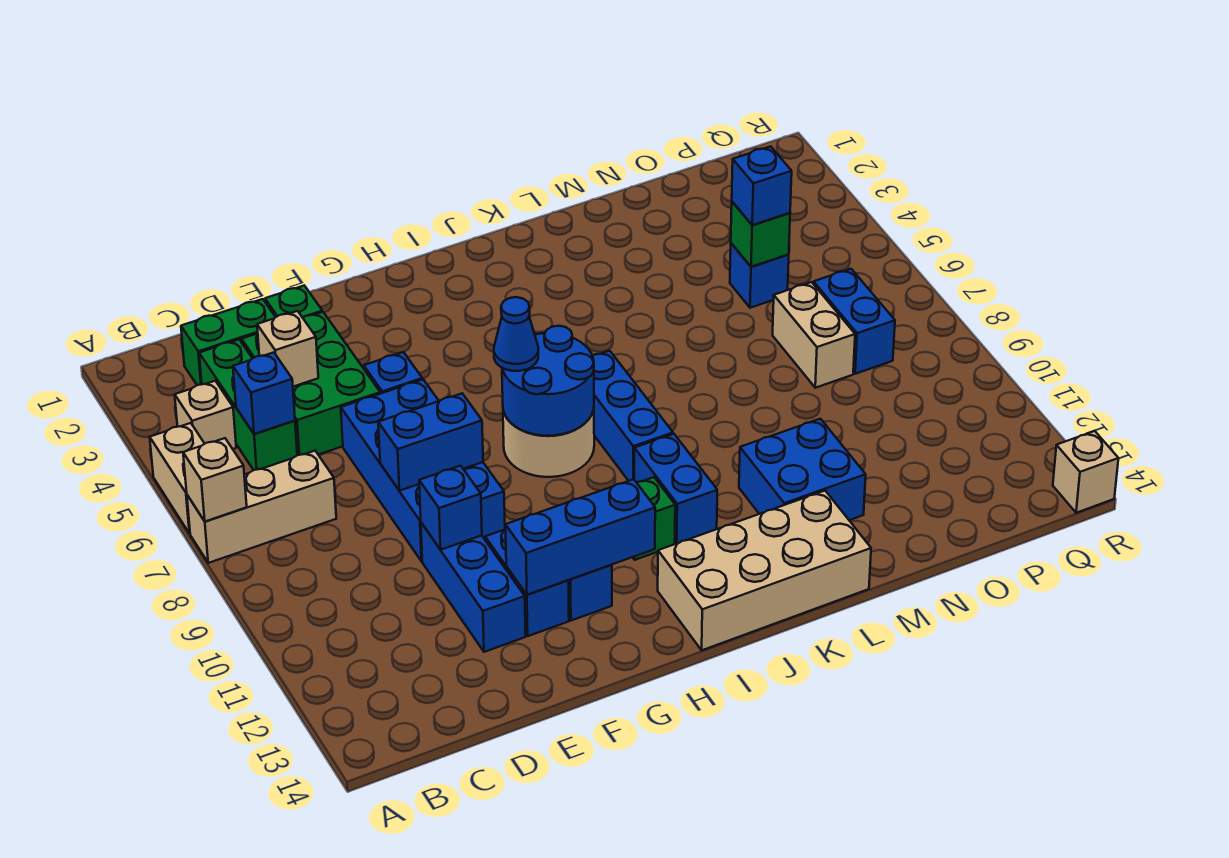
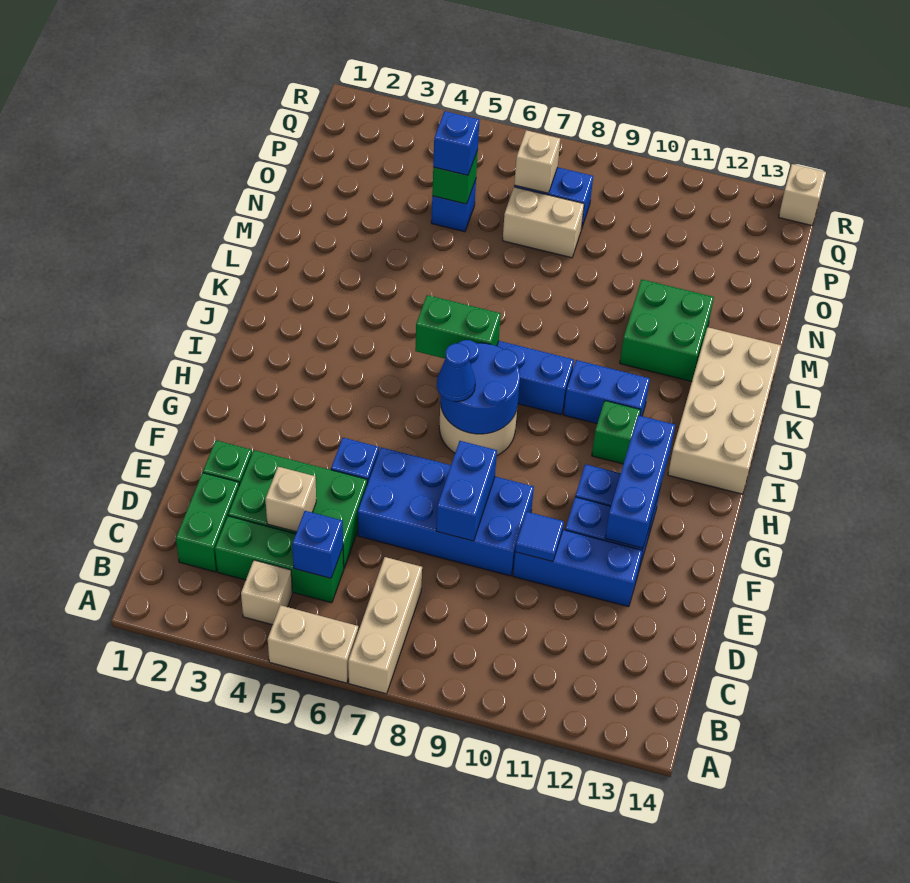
tan brick A7 level 2 -> tan brick P7 level 2
blue brick E10 level 2 -> blue tile E10 level 2
none -> green brick J6:J7 level 2
blue brick L11:M12 level 1 -> green brick L11:M12 level 1

